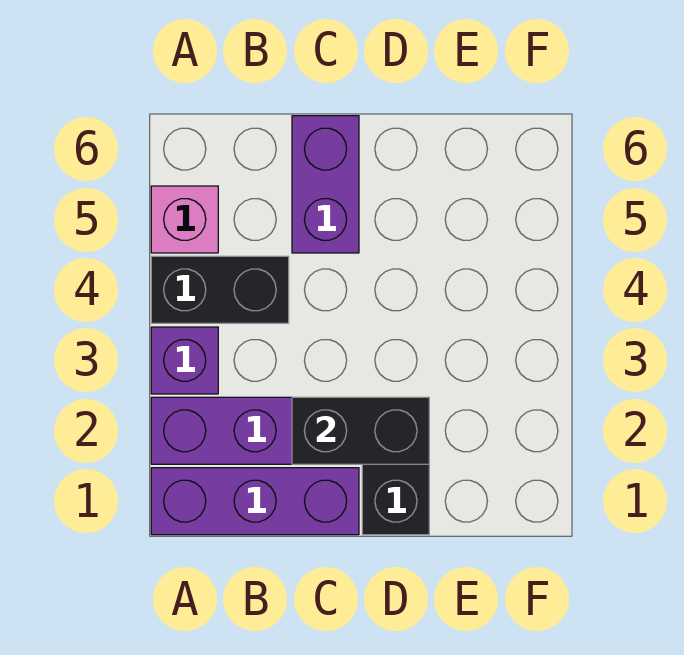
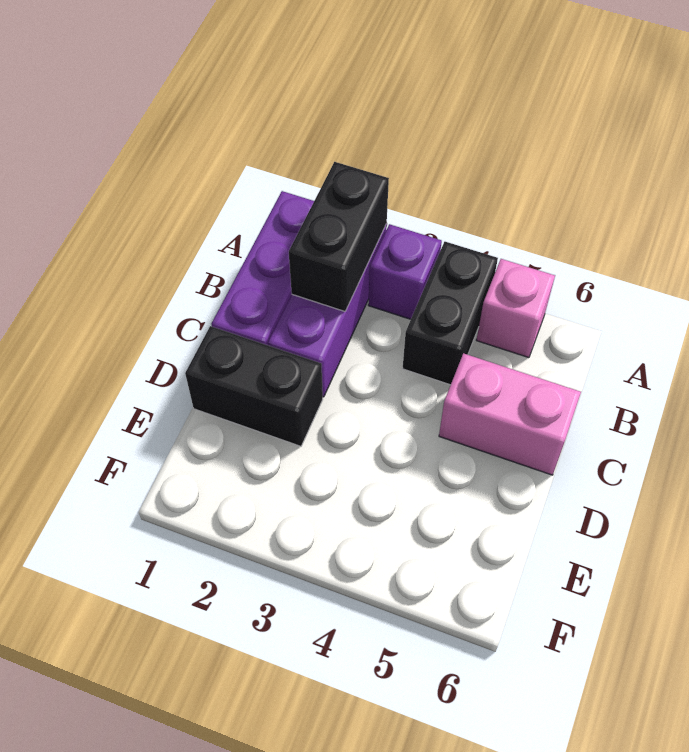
black brick C2:D2 level 2 -> black brick A2:B2 level 2
purple brick C5:C6 level 1 -> pink brick C5:C6 level 1

